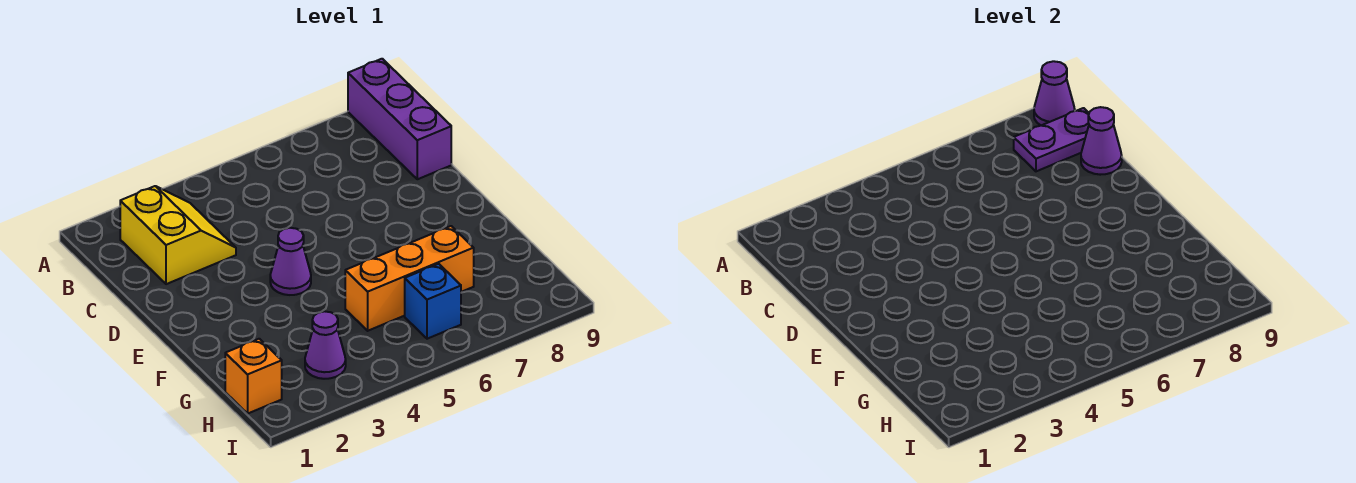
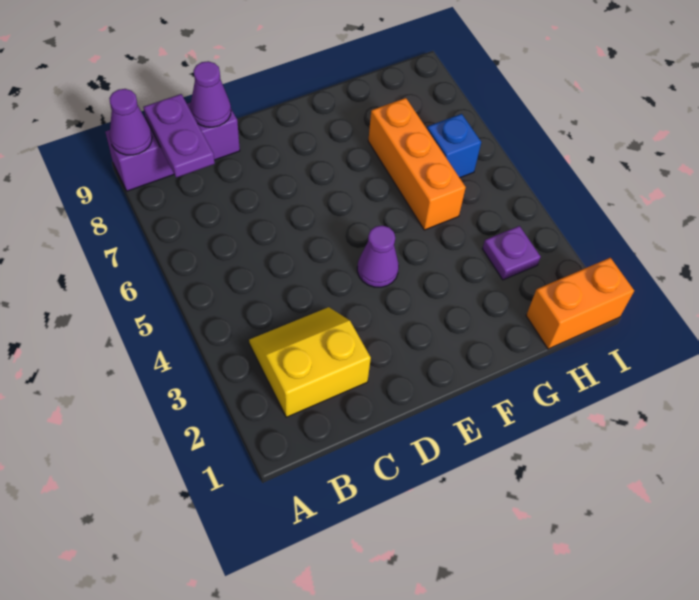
orange brick H1 level 1 -> orange brick H1:I1 level 1
purple cone H3 level 1 -> purple plate H3 level 1

